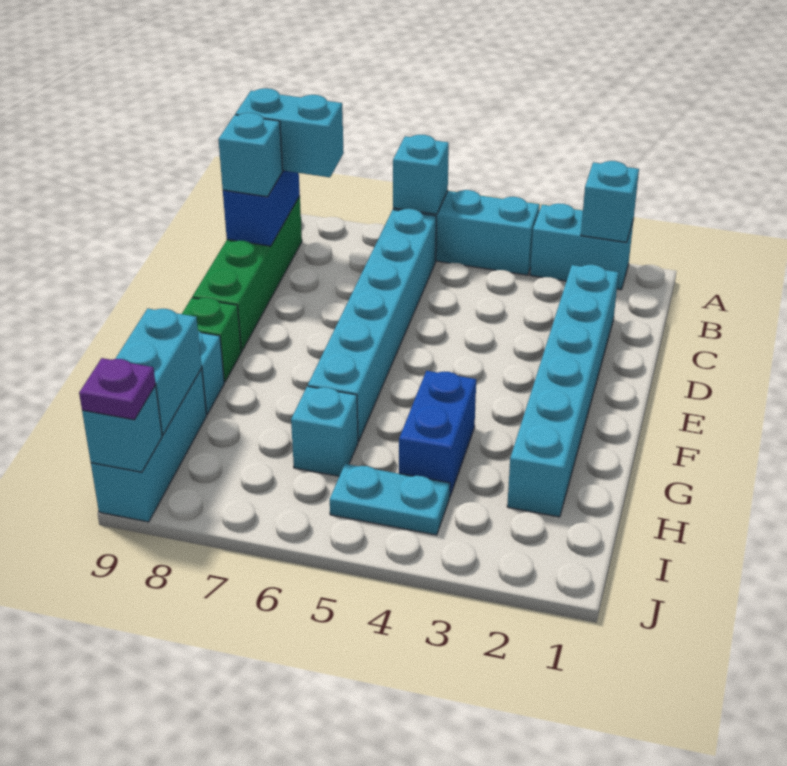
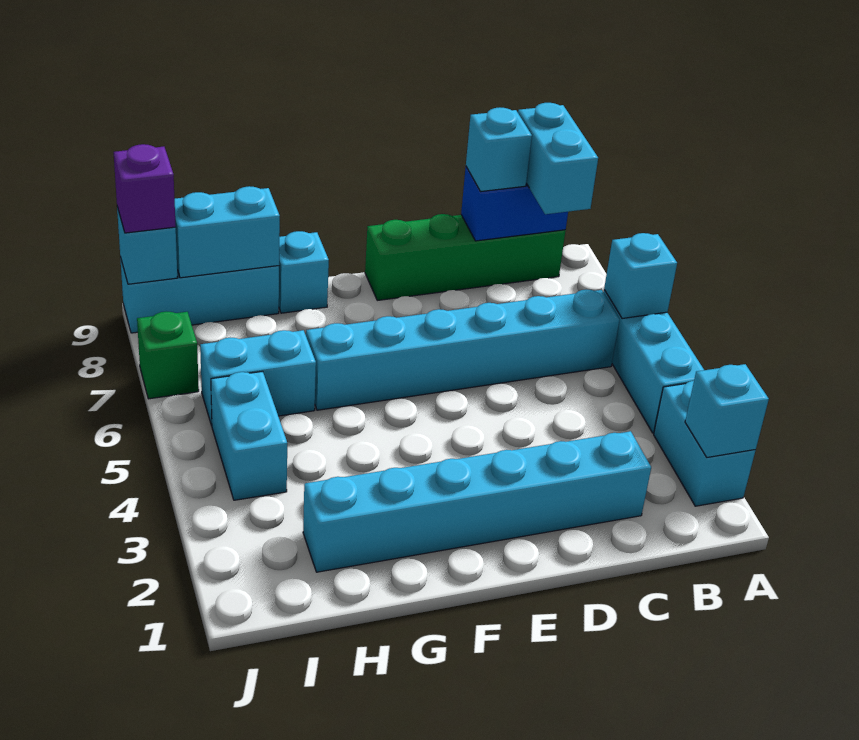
green brick F9 level 1 -> green brick J7 level 1
blue brick G4:H4 level 1 -> none
cyan brick H6 level 1 -> cyan brick H6:I6 level 1
cyan plate I4:I5 level 1 -> cyan brick I4:I5 level 1
purple plate J9 level 3 -> purple brick J9 level 3

